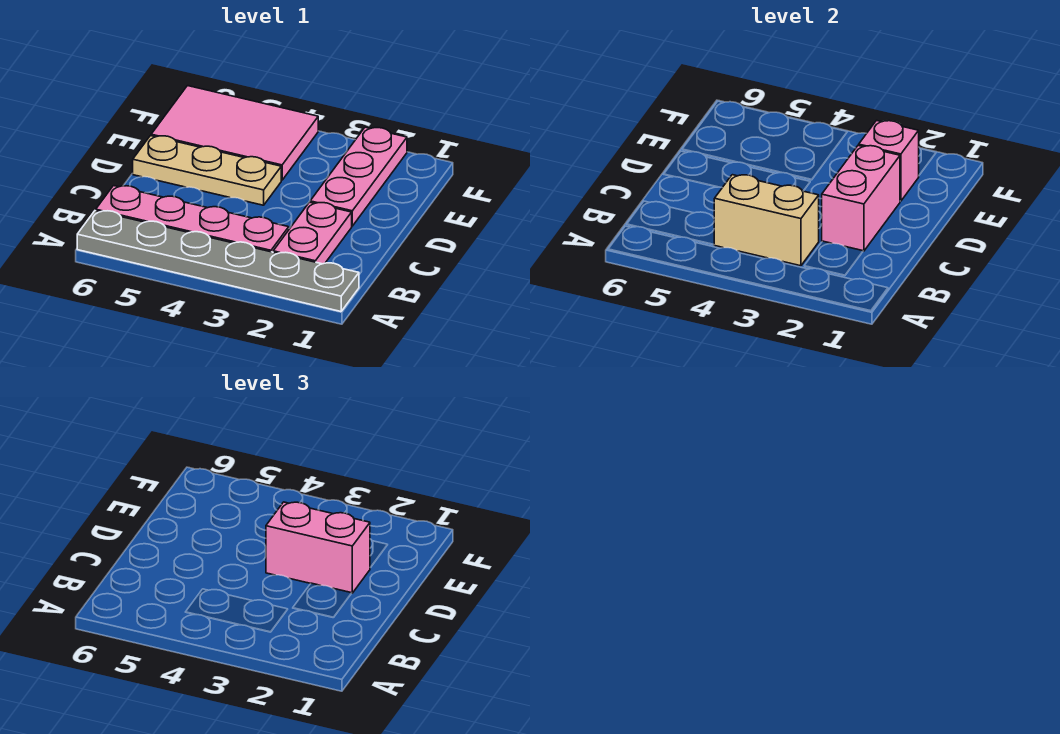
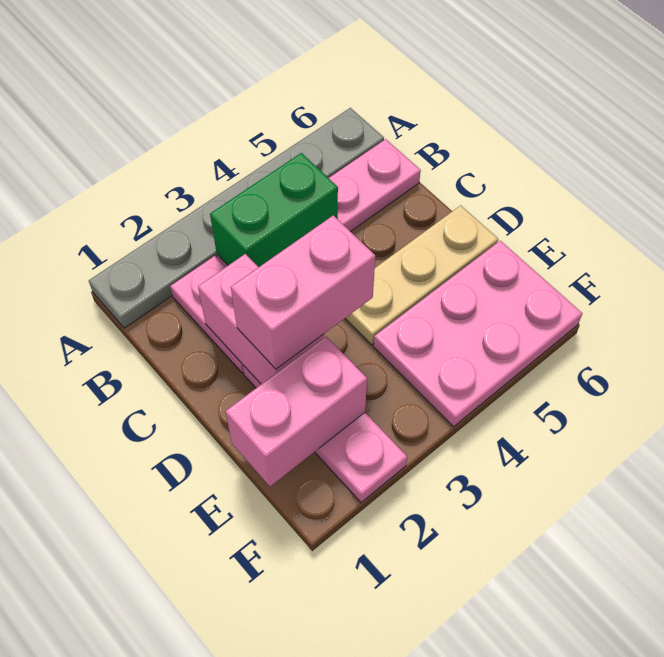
tan brick B3:B4 level 2 -> green brick B3:B4 level 2
pink brick E2 level 2 -> pink brick E1:E2 level 2
pink tile E4:F6 level 1 -> pink plate E4:F6 level 1

